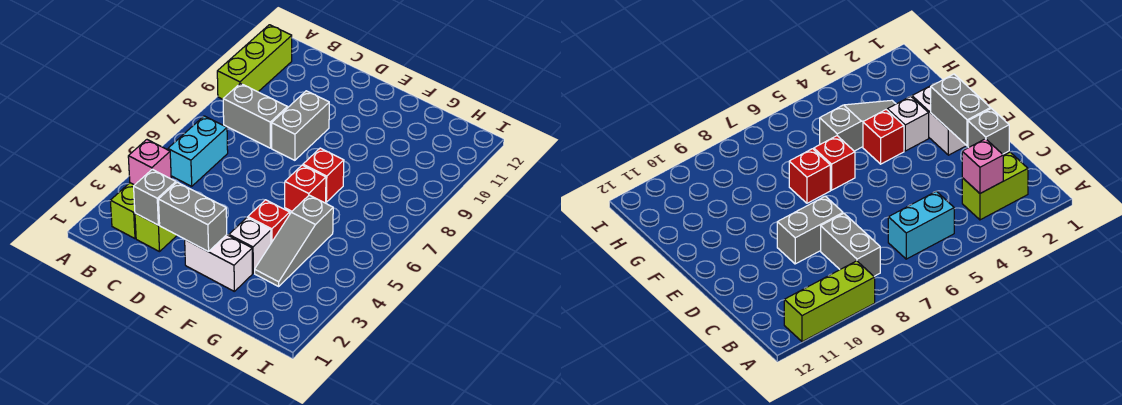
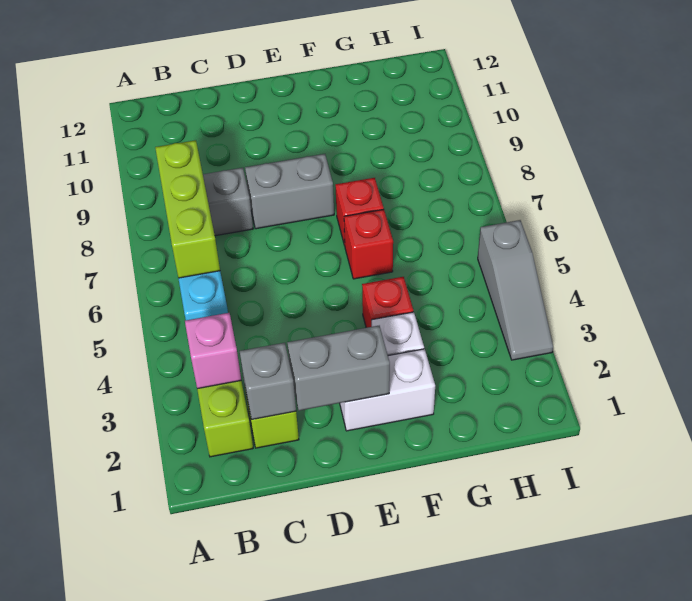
lime brick A9:A11 level 1 -> lime brick B6:B8 level 2
grey brick D8:D9 level 1 -> grey brick D8:E8 level 1
grey slope G3:G5 level 1 top 5 -> grey slope I3:I5 level 1 top 5

